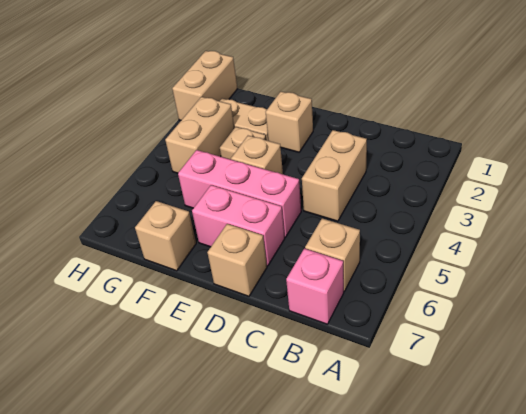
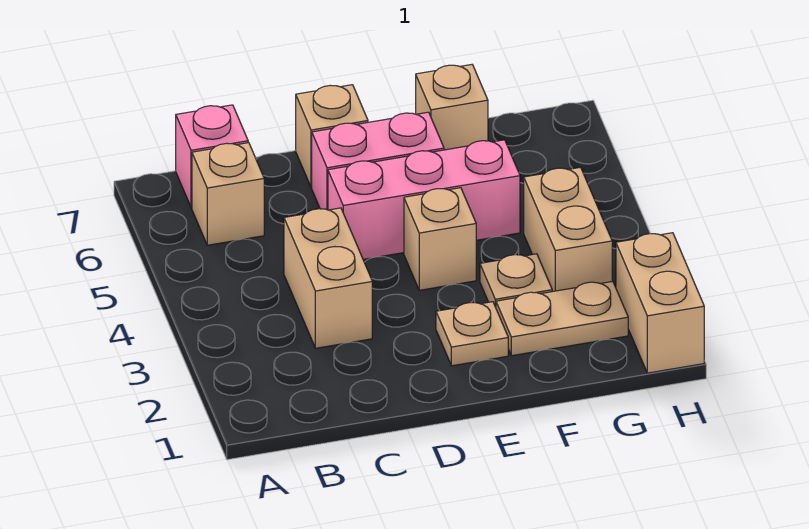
tan brick E2 level 1 -> tan plate E2 level 1

